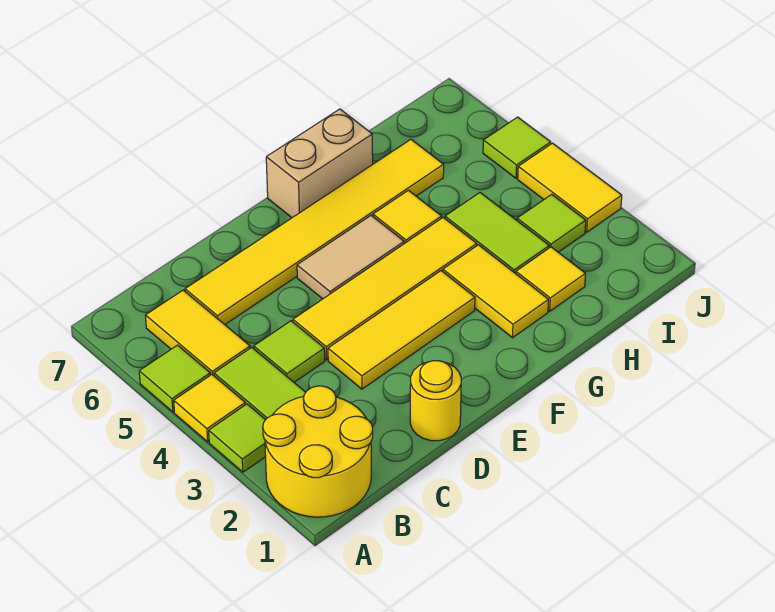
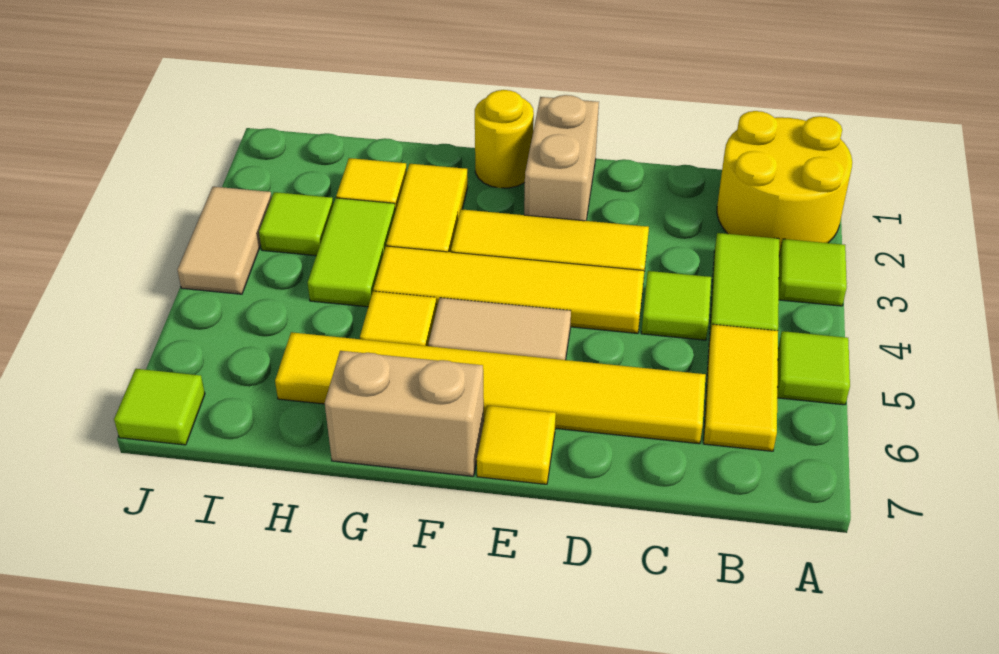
yellow tile A4 level 1 -> yellow tile E7 level 1
yellow round brick D1 level 1 -> yellow round brick F1 level 1
none -> tan brick E1:E2 level 1
yellow tile J3:J4 level 1 -> tan tile J3:J4 level 1
lime tile J5 level 1 -> lime tile J7 level 1

